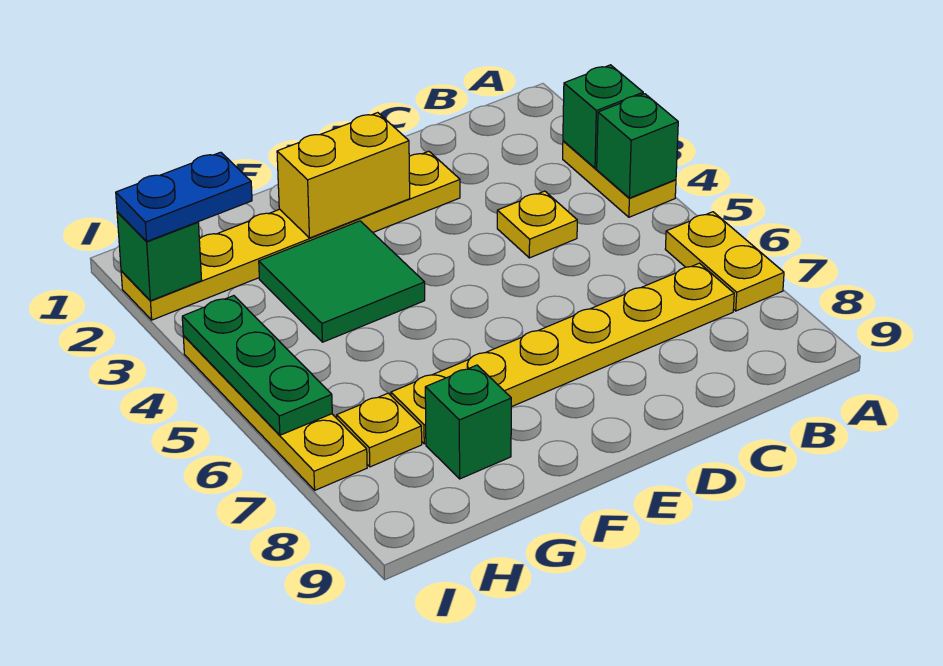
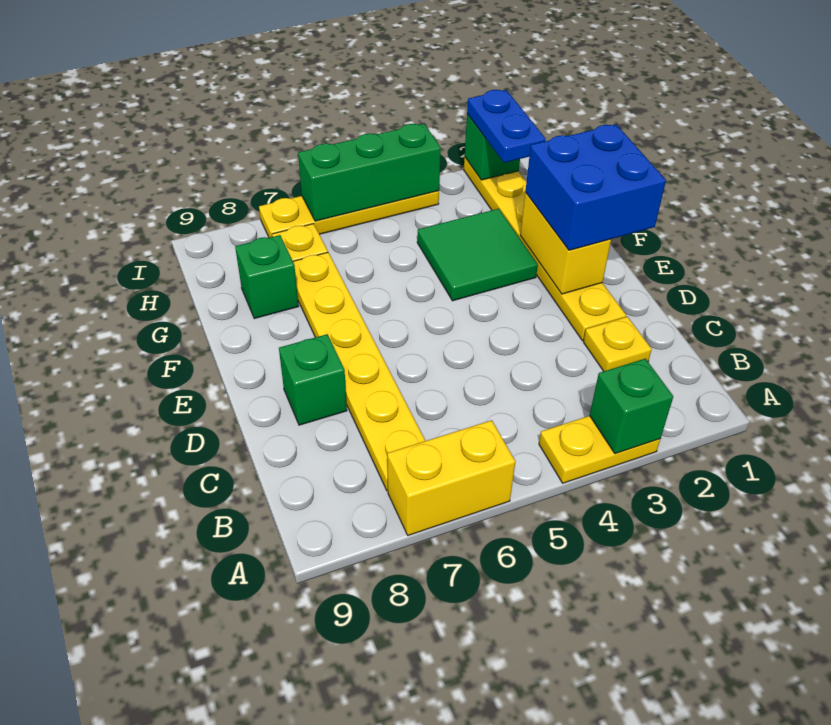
green brick A4 level 2 -> green brick D8 level 1
yellow plate A6:A7 level 1 -> yellow brick A6:A7 level 1
yellow plate C4 level 1 -> yellow plate C2 level 1
none -> blue brick E1:F2 level 3
green plate I4:I6 level 2 -> green brick I4:I6 level 2

